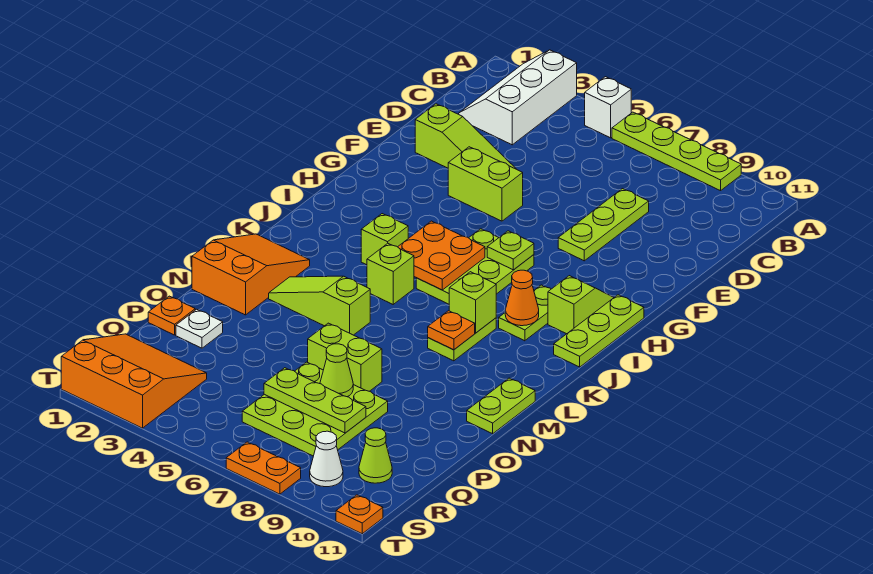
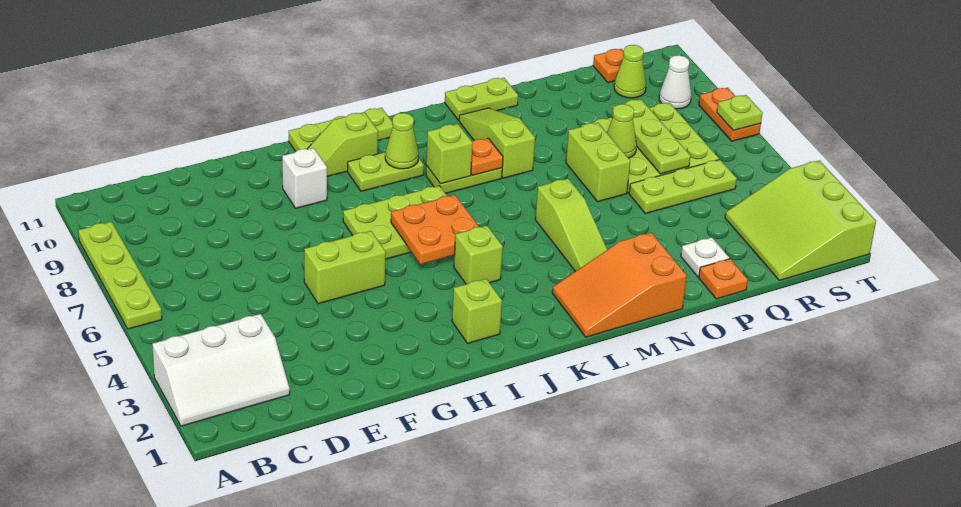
white brick A5 level 1 -> white brick G9 level 1
lime plate D8:F8 level 1 -> lime plate P5:R5 level 1
lime slope E2:E4 level 1 top 2 -> lime slope M8:M10 level 1 top 8
lime brick F4:F5 level 1 -> lime brick F5:G5 level 1
lime plate H7 level 2 -> lime plate T7 level 2
orange cone J9 level 2 -> lime cone J9 level 2
lime brick K5 level 1 -> lime brick I2 level 1
orange slope R1:T3 level 1 top T -> lime slope R1:T3 level 1 top T
orange plate T11 level 1 -> orange plate R11 level 1

